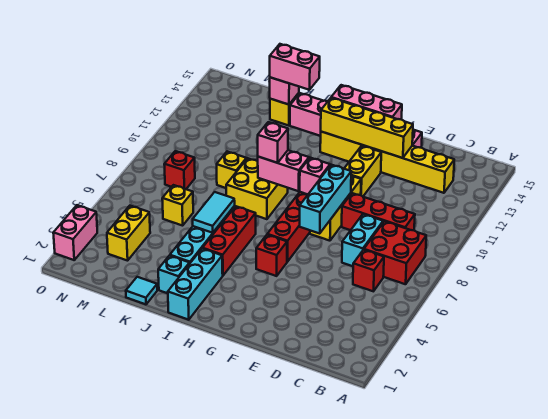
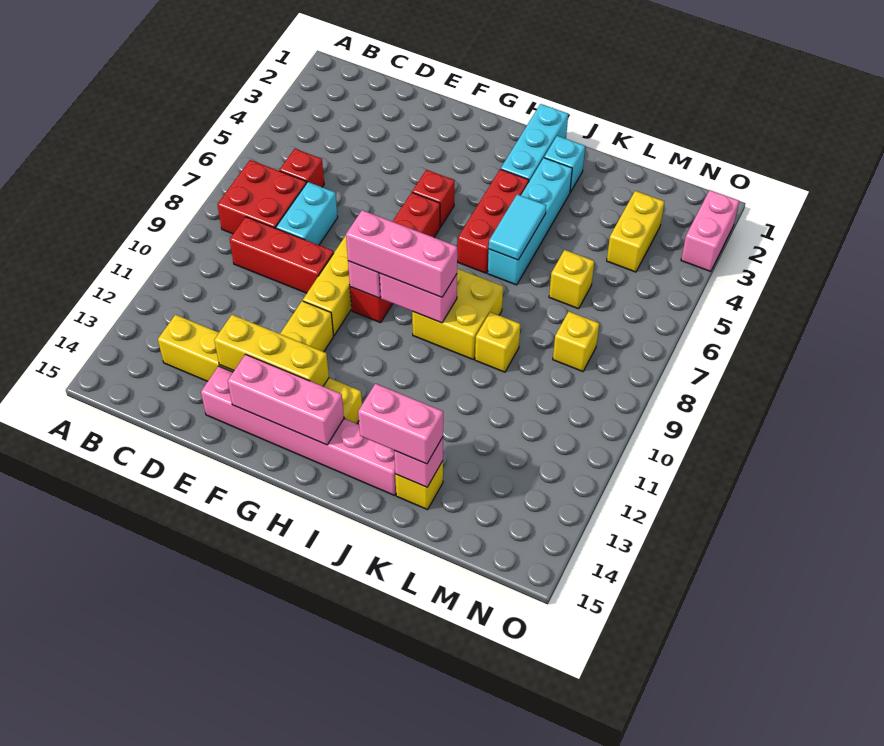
yellow brick E13:H13 level 2 -> yellow brick E13:G13 level 2
cyan brick F7:F9 level 2 -> none
pink brick I9 level 3 -> pink brick G9:I9 level 3
cyan tile K1 level 1 -> none
red brick M8 level 1 -> yellow brick M8 level 1

